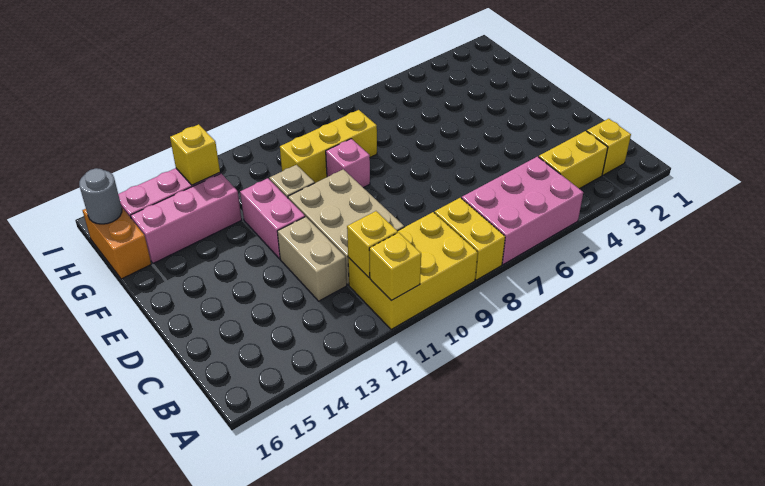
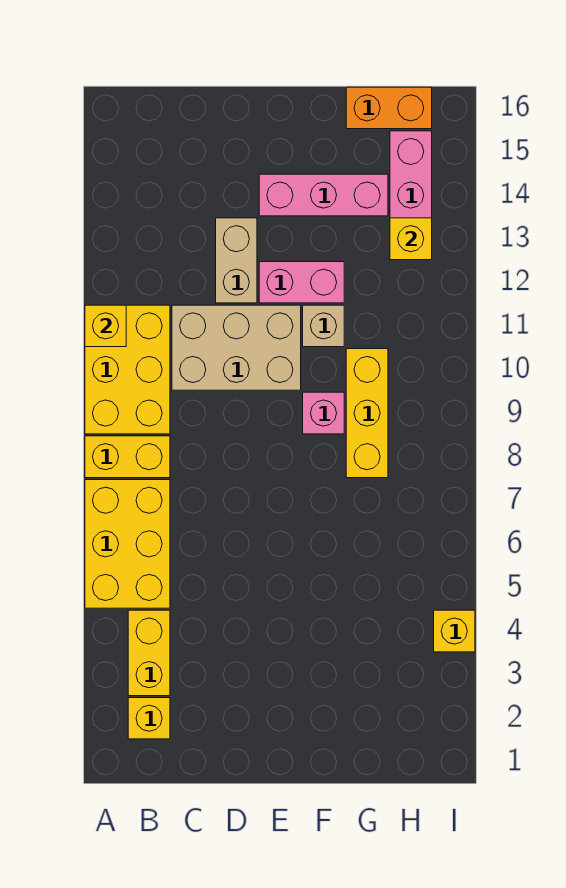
pink brick A5:B7 level 1 -> yellow brick A5:B7 level 1
yellow brick B11 level 2 -> yellow brick I4 level 1
tan brick C12:D12 level 1 -> tan brick D12:D13 level 1
pink brick G13:G15 level 1 -> pink brick E14:G14 level 1
grey round brick H16 level 2 -> none

